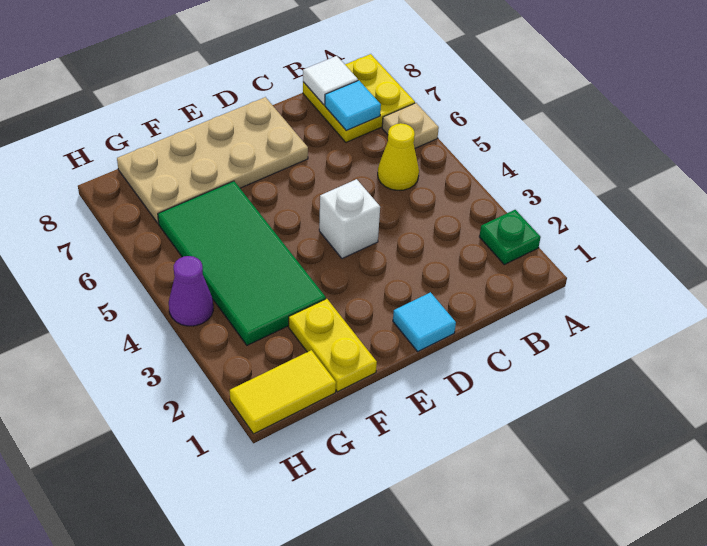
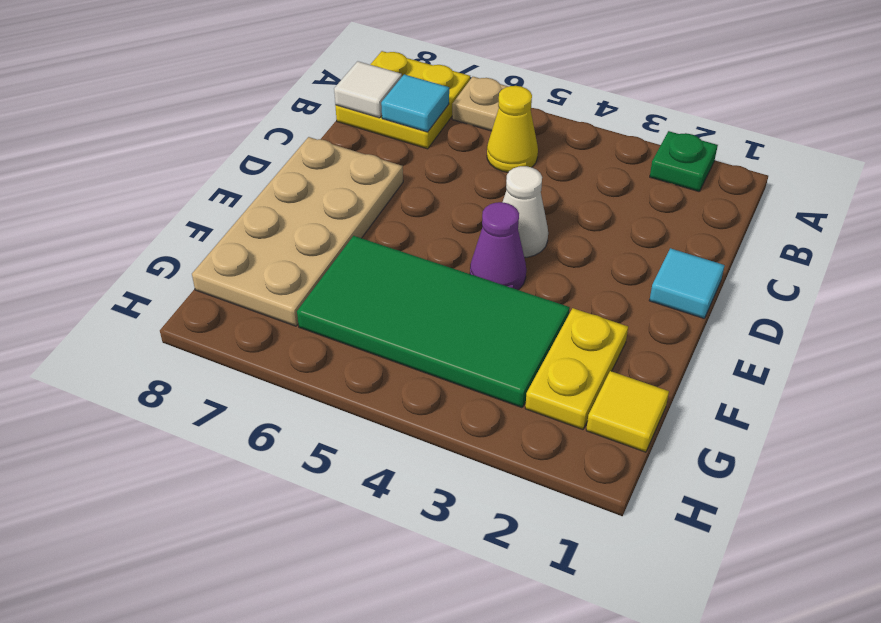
white brick D4 level 1 -> white cone D4 level 1
yellow plate F1:F2 level 1 -> yellow plate F2:G2 level 1
yellow tile G1:H1 level 1 -> yellow tile G1 level 1
purple cone H4 level 1 -> purple cone E4 level 1

